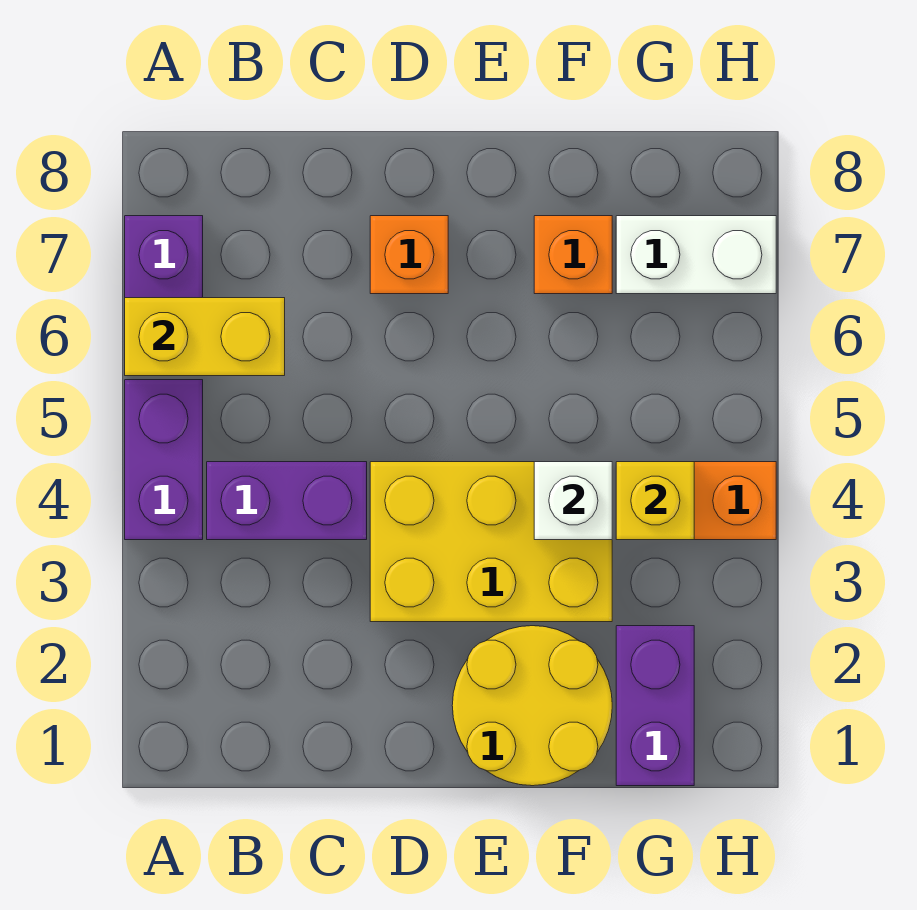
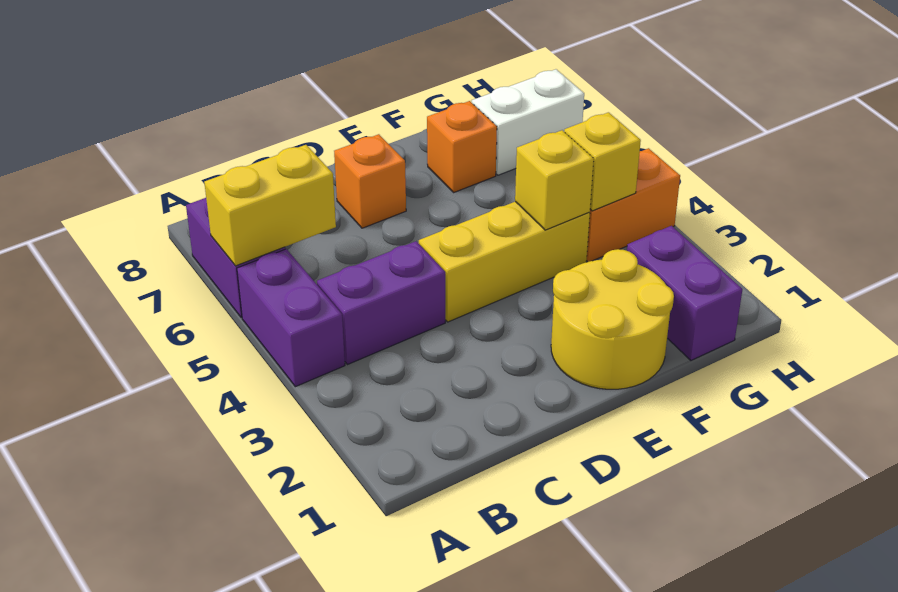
yellow brick D3:F4 level 1 -> yellow brick D4:F4 level 1
white brick F4 level 2 -> yellow brick F4 level 2

